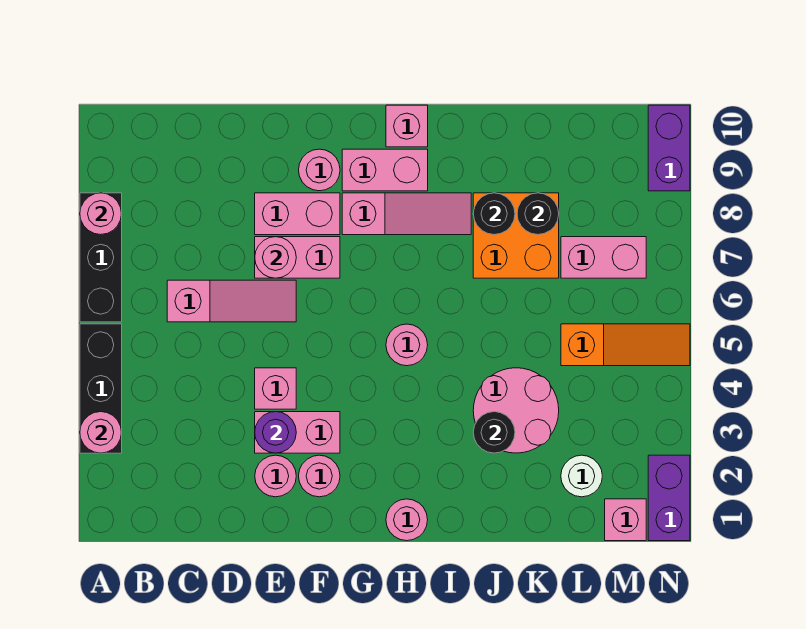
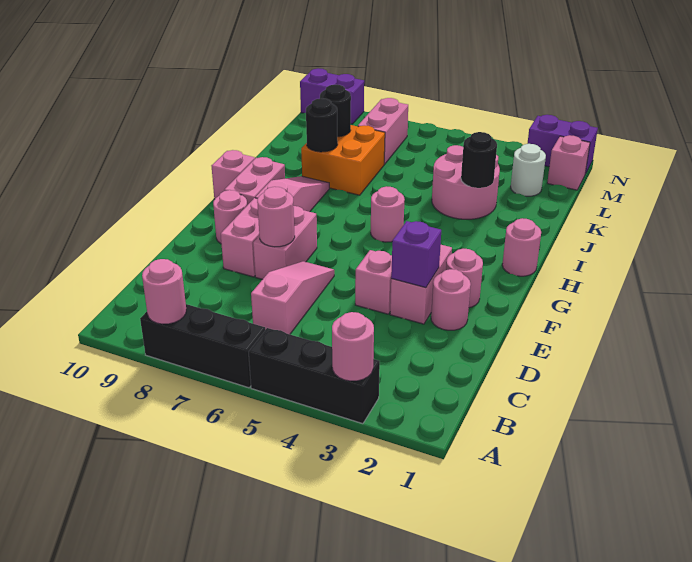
purple round brick E3 level 2 -> purple brick E3 level 2
orange slope L5:N5 level 1 top L -> none

